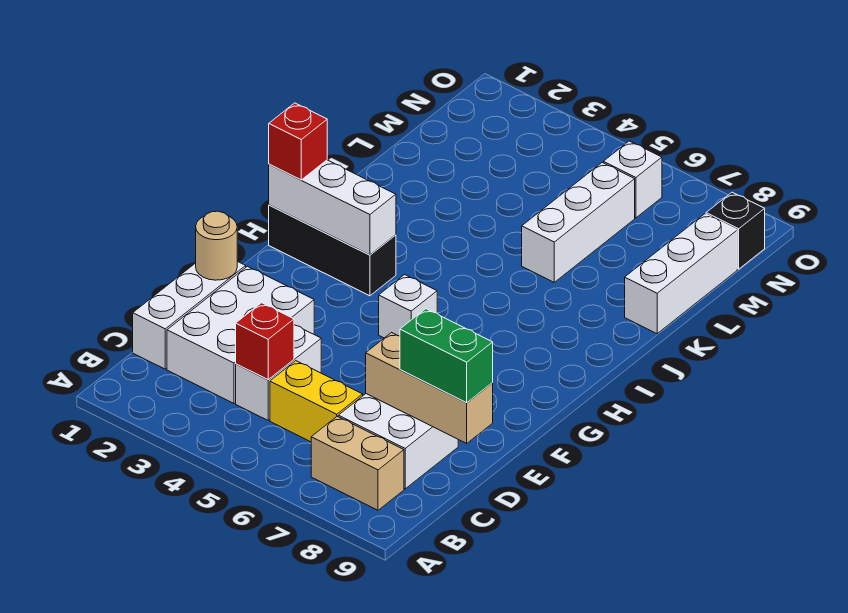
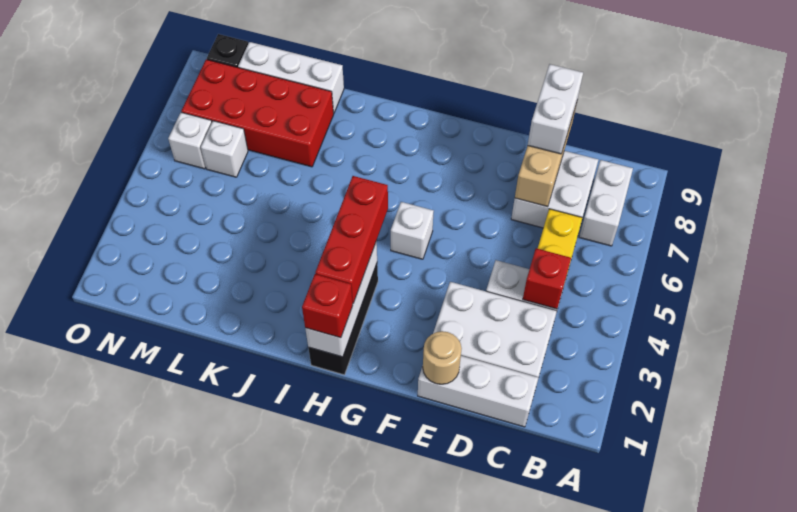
tan brick B7:B8 level 1 -> white brick B7:B8 level 1
green brick D8:D9 level 3 -> white brick D8:D9 level 3
none -> red brick H2:H4 level 3
white brick K6:M6 level 1 -> white brick M6 level 1
none -> red brick K7:N8 level 1

